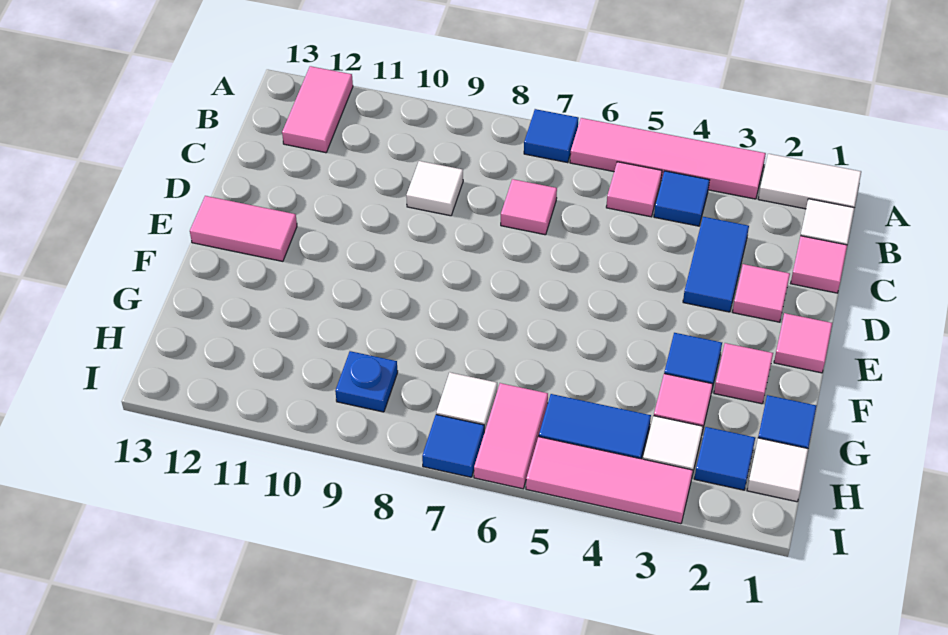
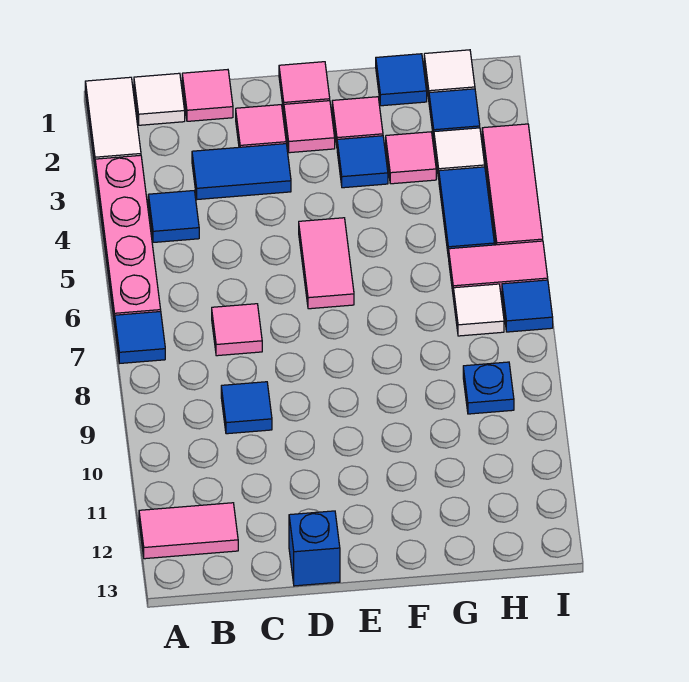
pink tile A3:A6 level 1 -> pink plate A3:A6 level 1
pink tile B5 level 1 -> pink tile E2 level 1
white tile C9 level 1 -> blue tile C9 level 1
none -> blue brick D13 level 1
pink tile E12:E13 level 1 -> pink tile E5:E6 level 1

